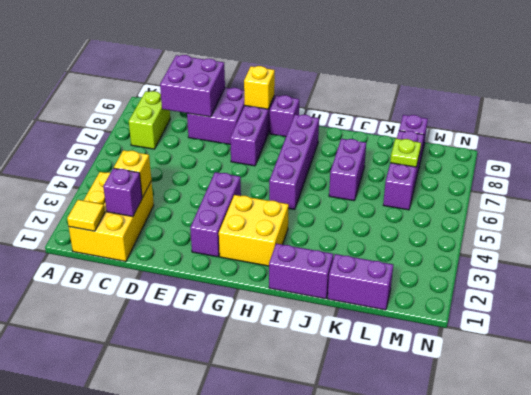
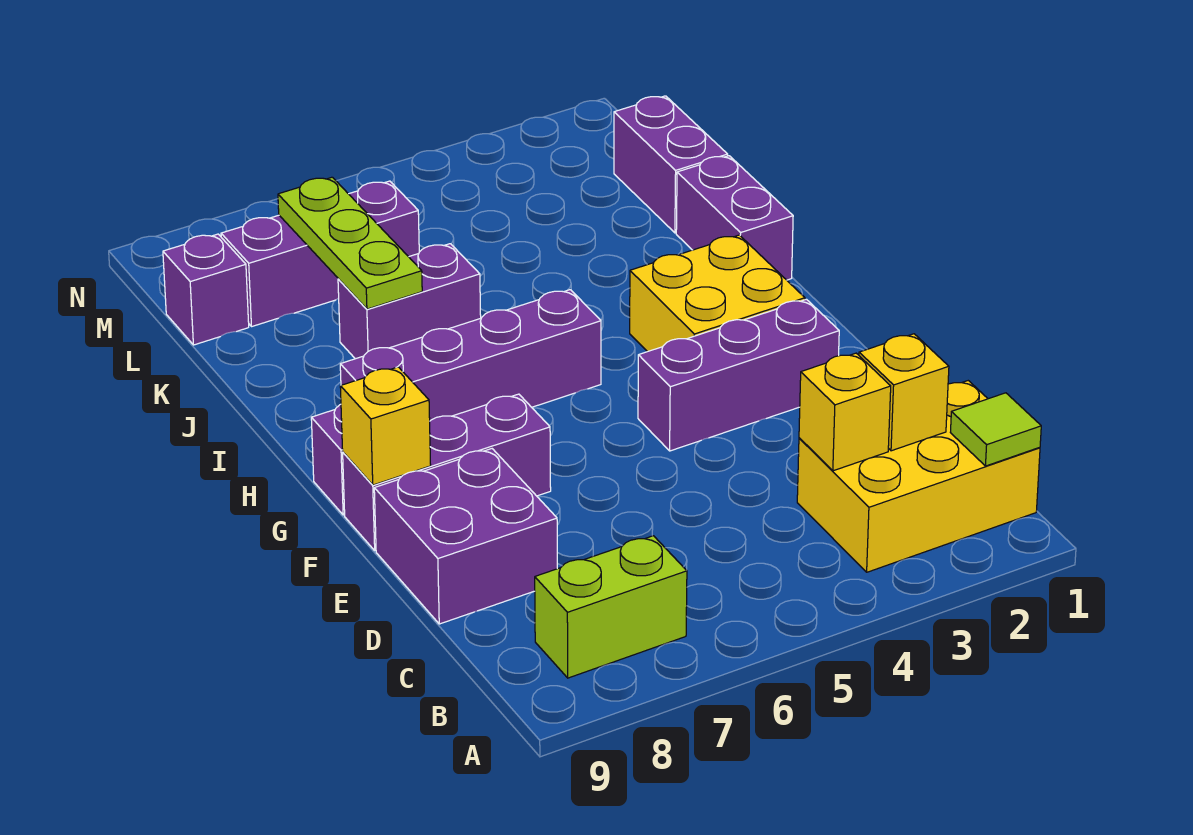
yellow tile B1 level 2 -> lime tile B1 level 2
purple brick C2 level 2 -> yellow brick C2 level 2
purple brick C8:D9 level 2 -> none
lime plate L7 level 2 -> lime plate J7:L7 level 2

